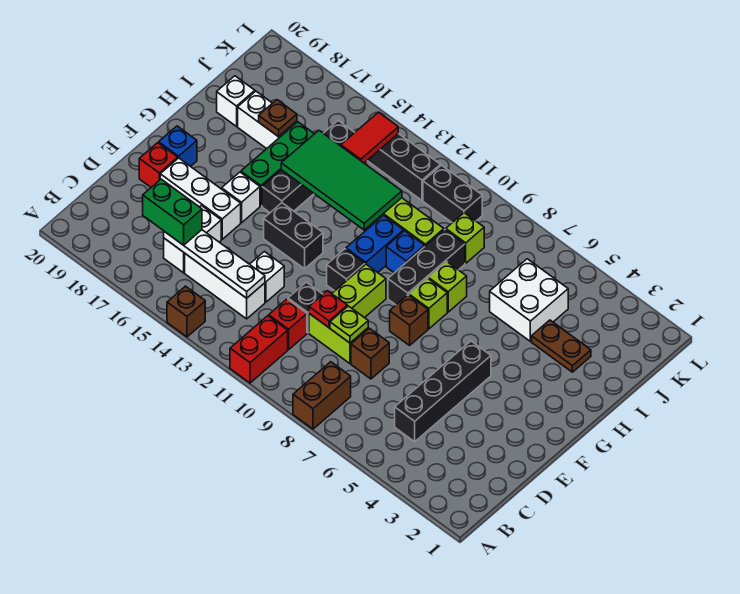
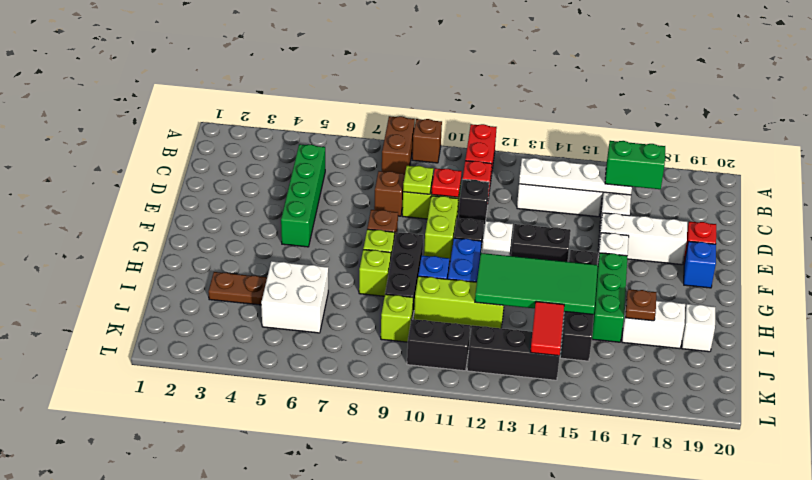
brown brick A14 level 1 -> brown brick A9 level 1
black brick C5:F5 level 1 -> green brick C5:F5 level 1
white brick D13 level 1 -> white brick F12 level 1

